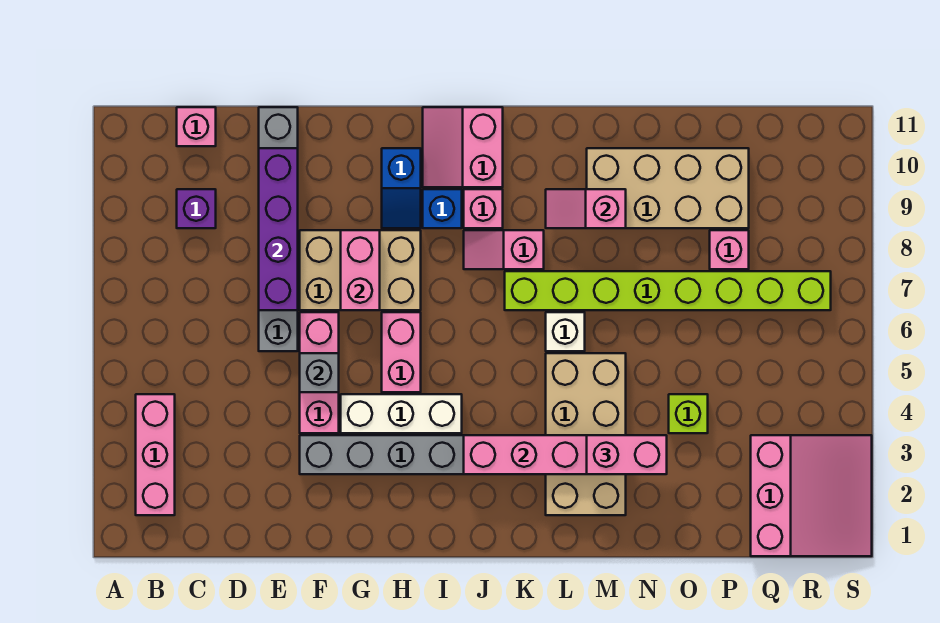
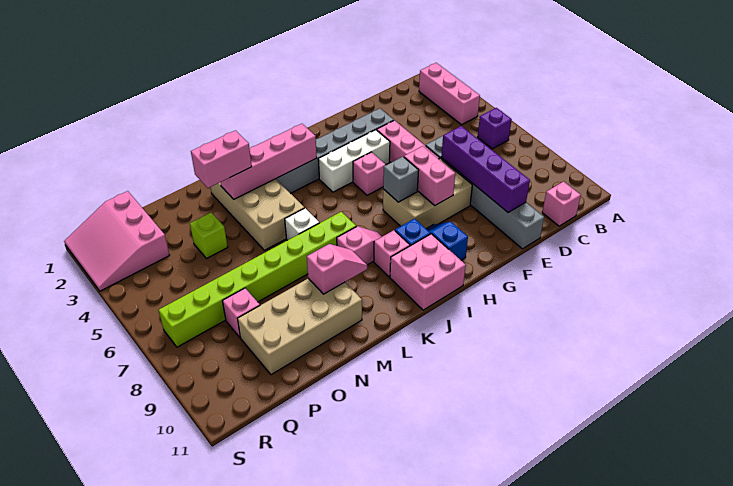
purple brick C9 level 1 -> purple brick B6 level 1
grey brick F5 level 2 -> grey brick H7 level 2
pink brick H5:H6 level 1 -> pink brick H5 level 1
pink slope I10:J11 level 1 top J -> pink brick I10:J11 level 1

